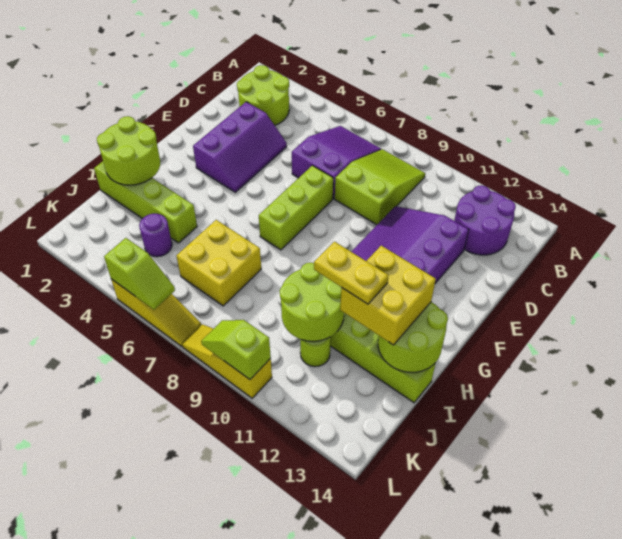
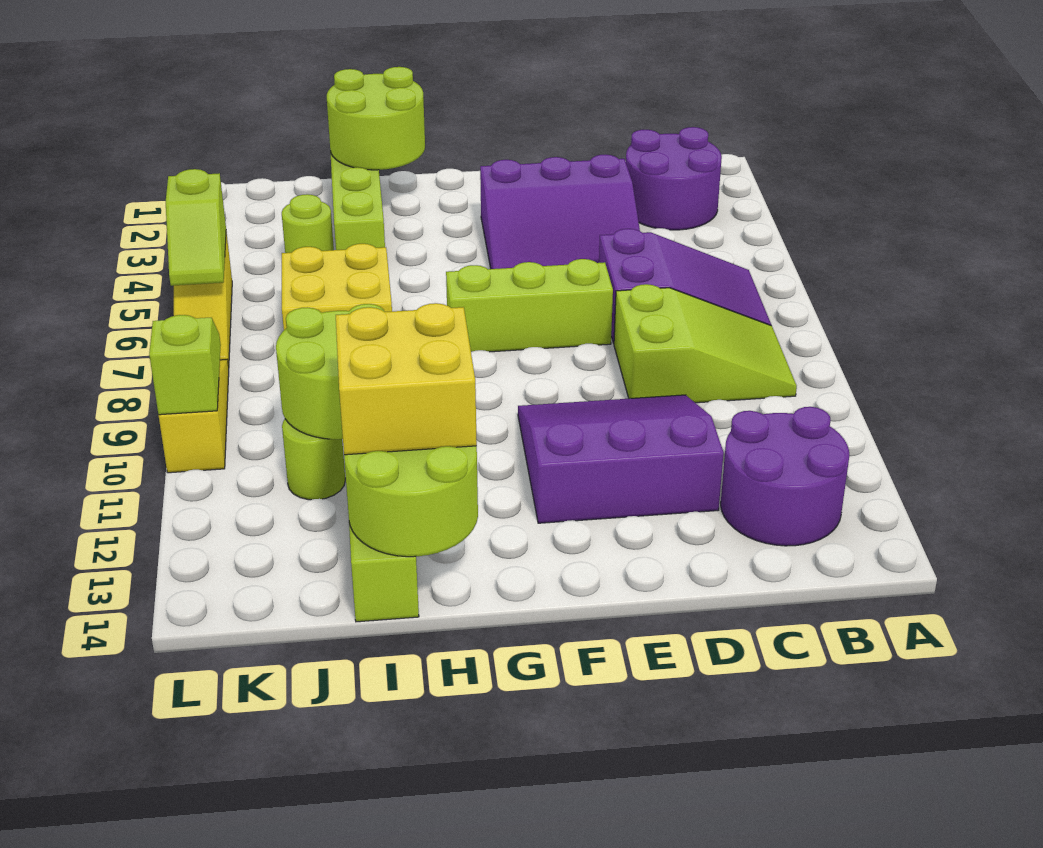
lime round brick B2:C3 level 1 -> purple round brick B2:C3 level 1
purple slope D3:F4 level 1 top 3 -> purple slope D3:F5 level 1 top 3
yellow plate I11:I12 level 4 -> none
purple round brick J4 level 1 -> lime round brick J4 level 1

